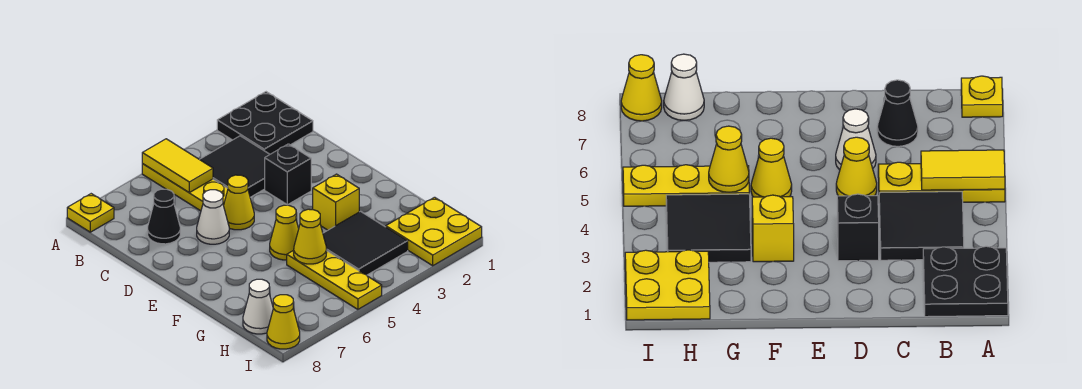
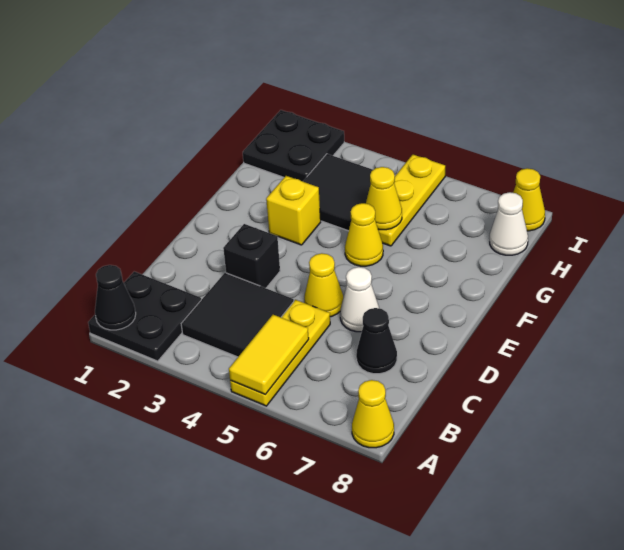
none -> black cone A1 level 2
yellow plate A8 level 1 -> yellow cone A8 level 1
yellow plate H1:I2 level 1 -> black plate H1:I2 level 1

